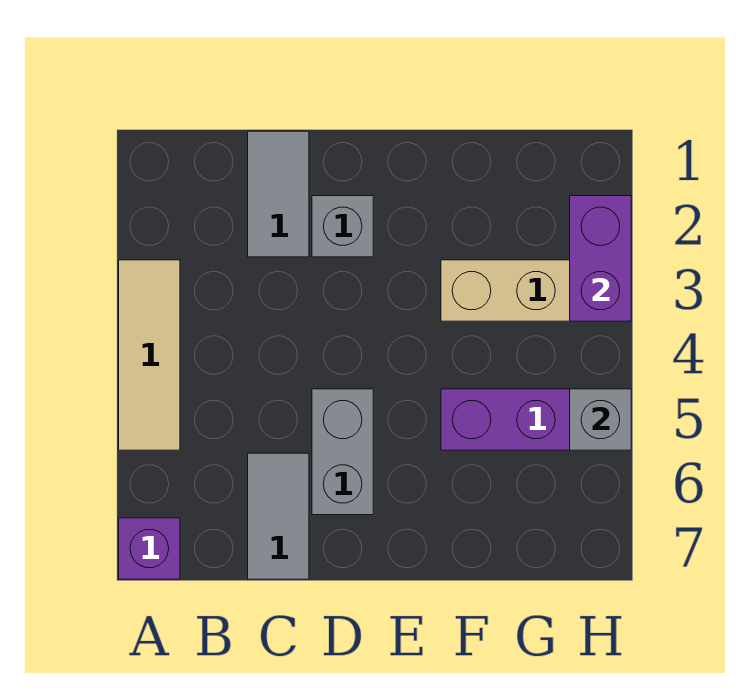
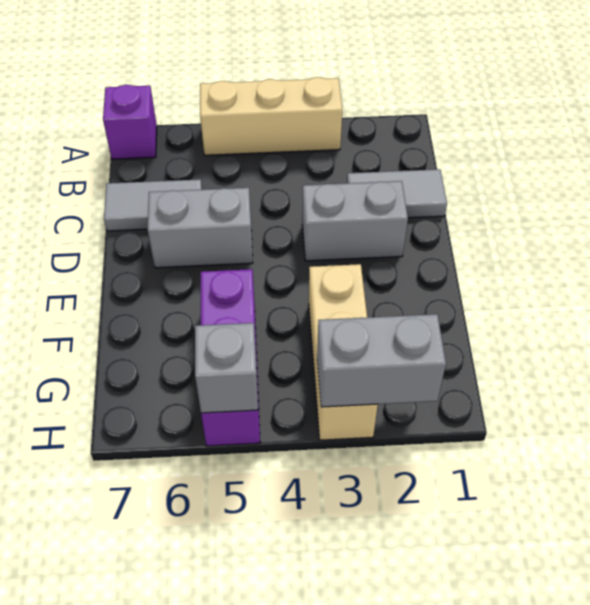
tan tile A3:A5 level 1 -> tan brick A3:A5 level 1
grey brick D2 level 1 -> grey brick D2:D3 level 1
purple brick H2:H3 level 2 -> grey brick H2:H3 level 2

